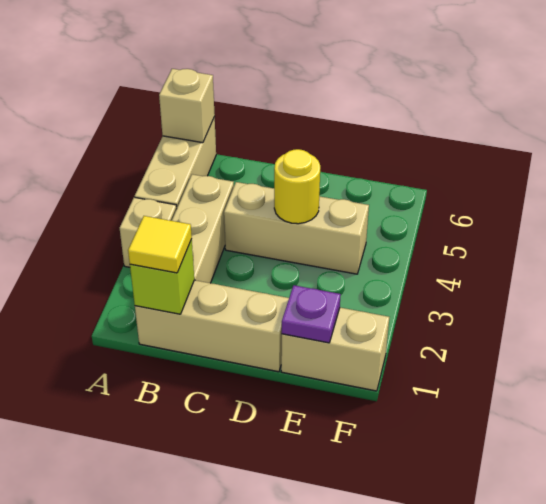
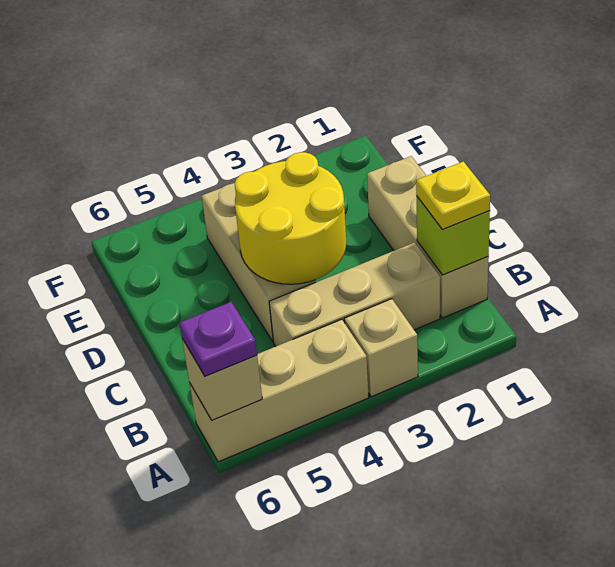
yellow tile B1 level 3 -> yellow plate B1 level 3
yellow round brick D4 level 2 -> yellow round brick C3:D4 level 2
tan brick E1:F1 level 1 -> none
purple plate E1 level 2 -> purple plate A6 level 3

